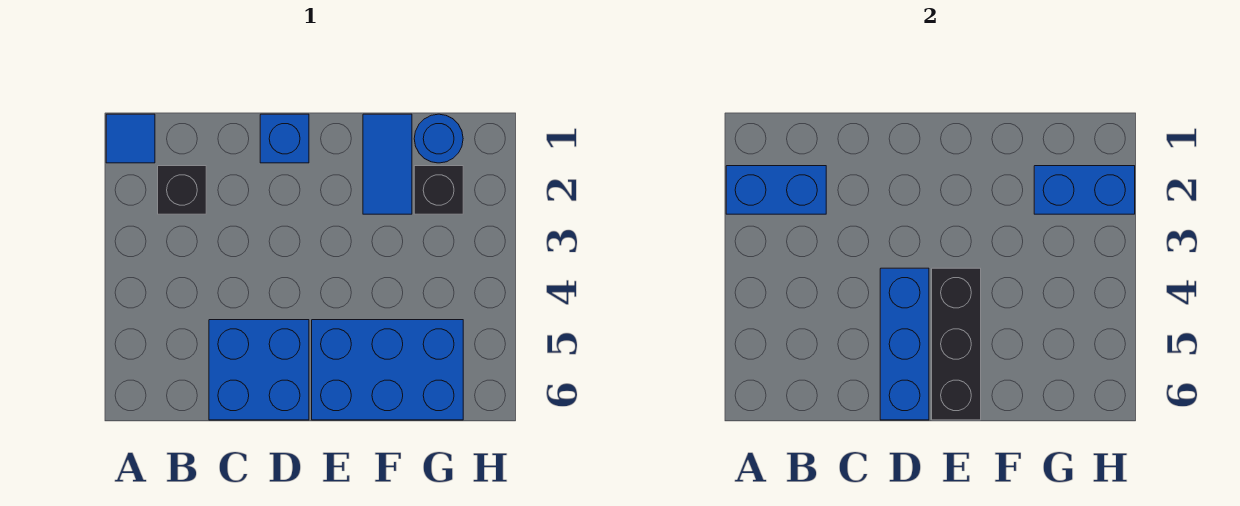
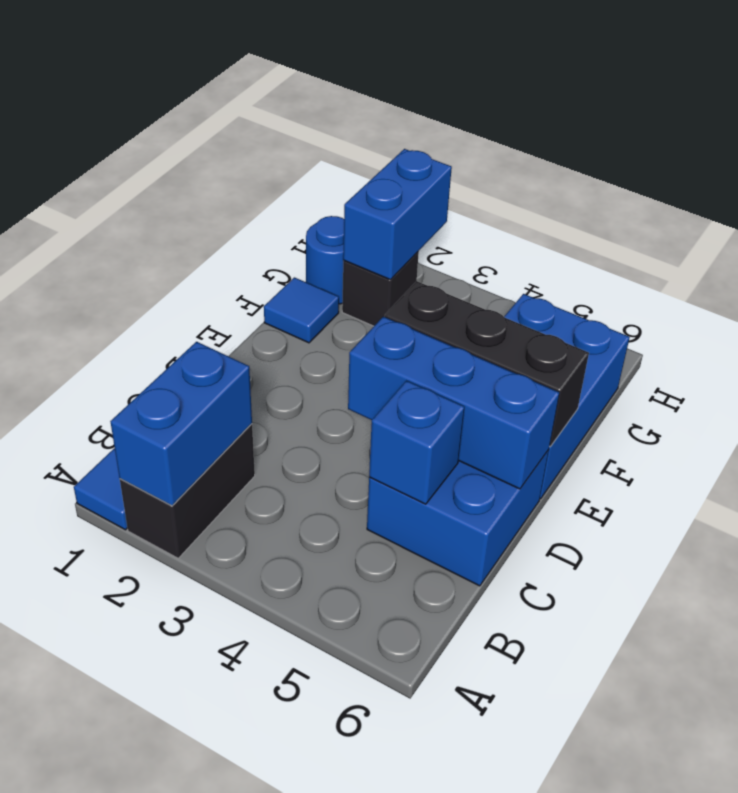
black brick B2 level 1 -> black brick A2:B2 level 1
blue brick D1 level 1 -> blue brick C5 level 2
blue tile F1:F2 level 1 -> blue tile F1 level 1

